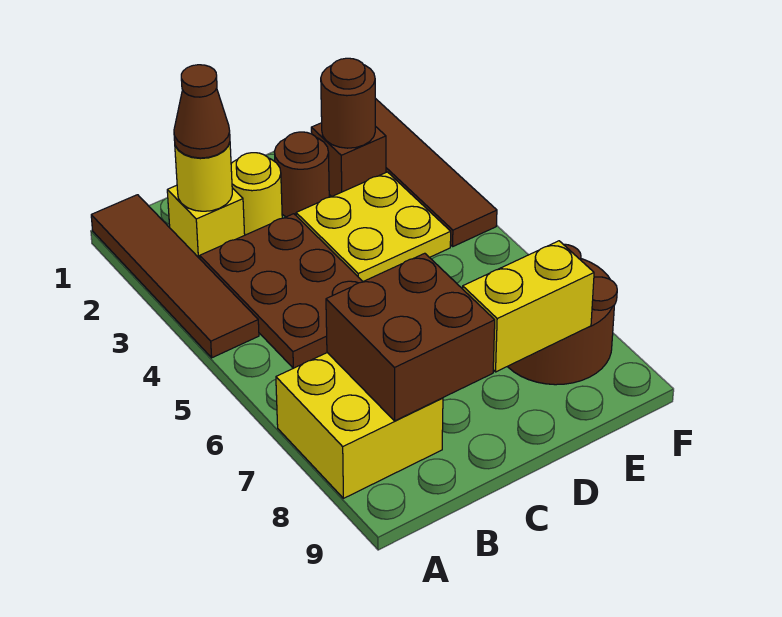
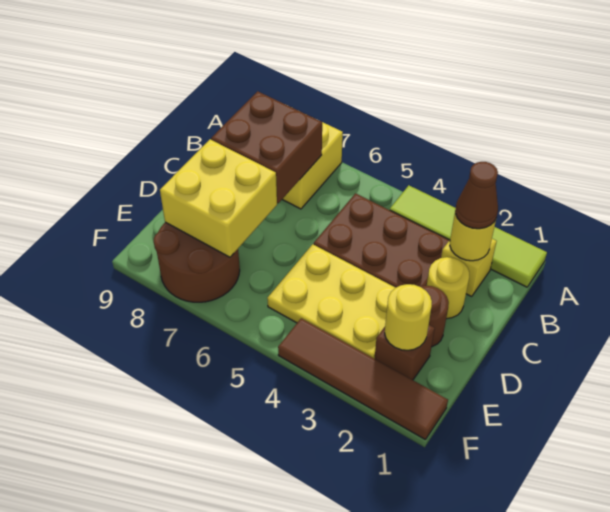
brown tile A1:A4 level 1 -> lime tile A1:A4 level 1
yellow plate D3:E4 level 1 -> yellow plate D3:E5 level 1
yellow brick D8:E8 level 2 -> yellow brick D7:E8 level 2
brown round brick E2 level 2 -> yellow round brick E2 level 2

